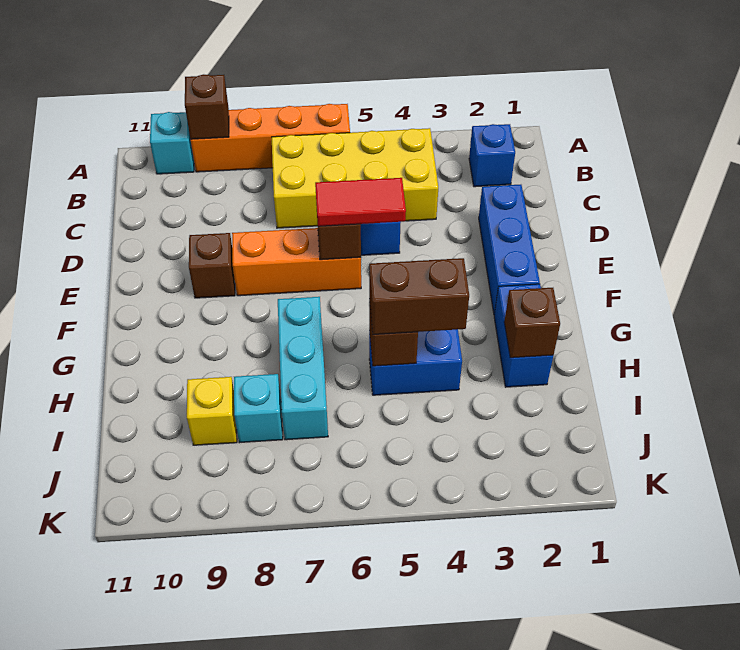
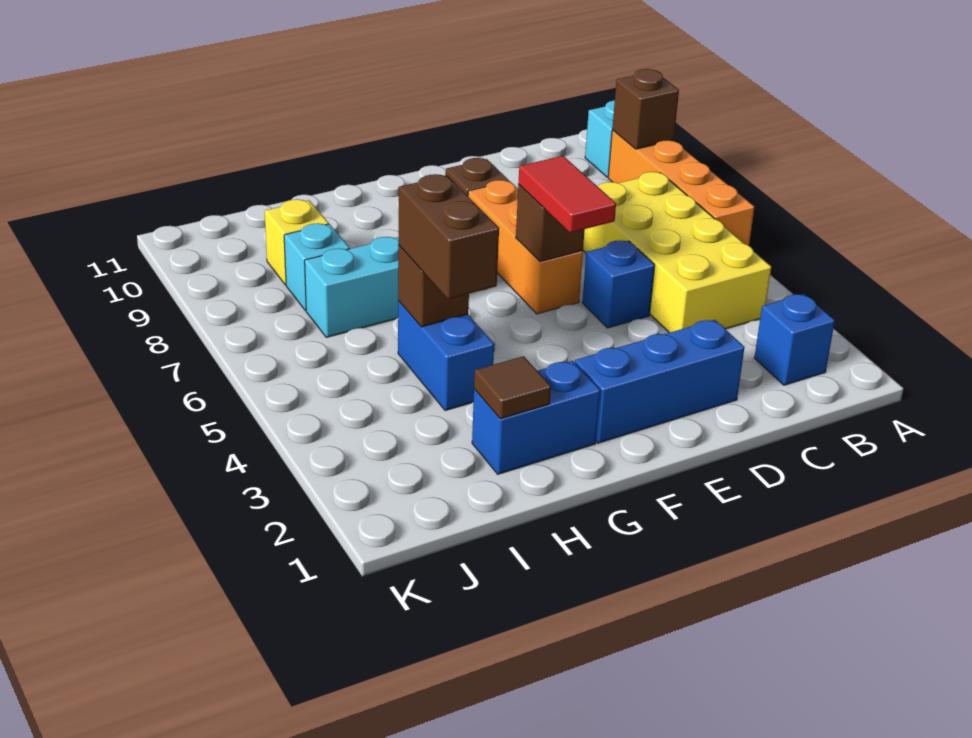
brown brick H2 level 2 -> brown tile H2 level 2

